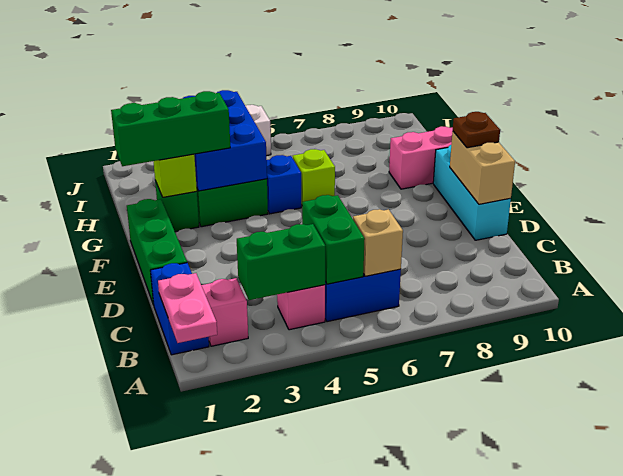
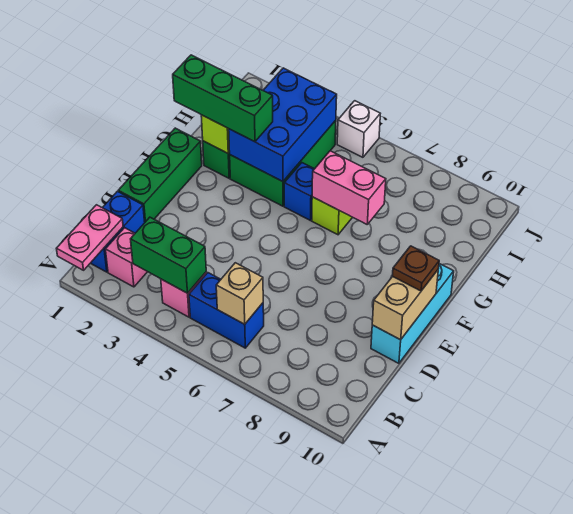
green brick B5:C5 level 2 -> none
pink brick G9:G10 level 1 -> pink brick G6:G7 level 2

